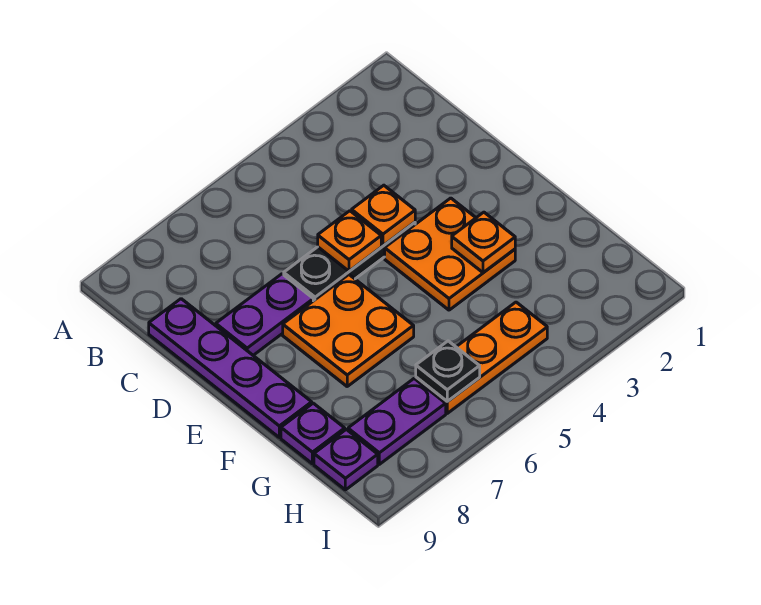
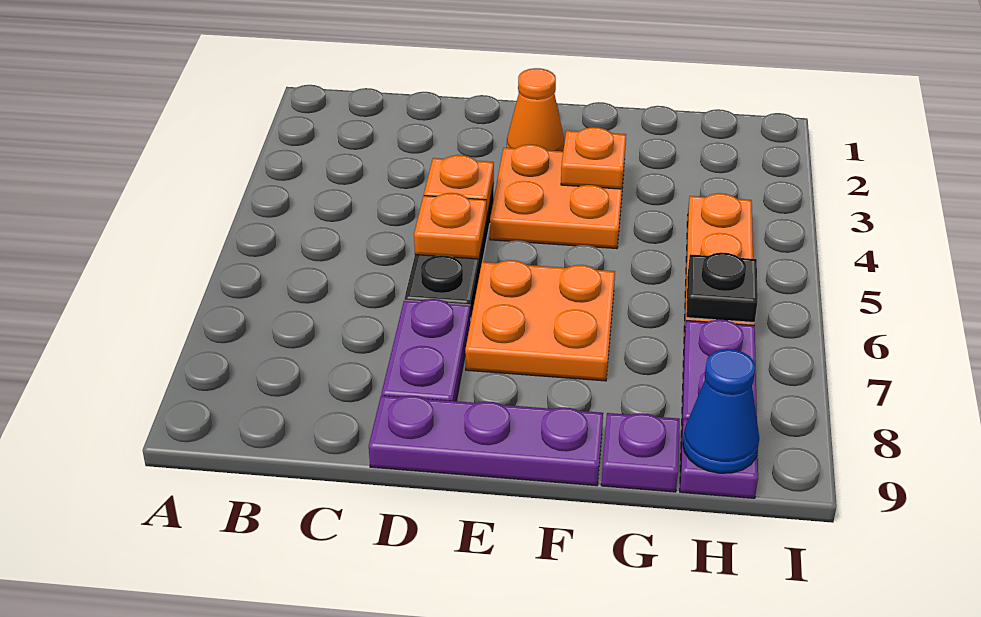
purple plate C9:F9 level 1 -> purple plate D9:F9 level 1
none -> orange cone E2 level 1
none -> blue cone H9 level 2

